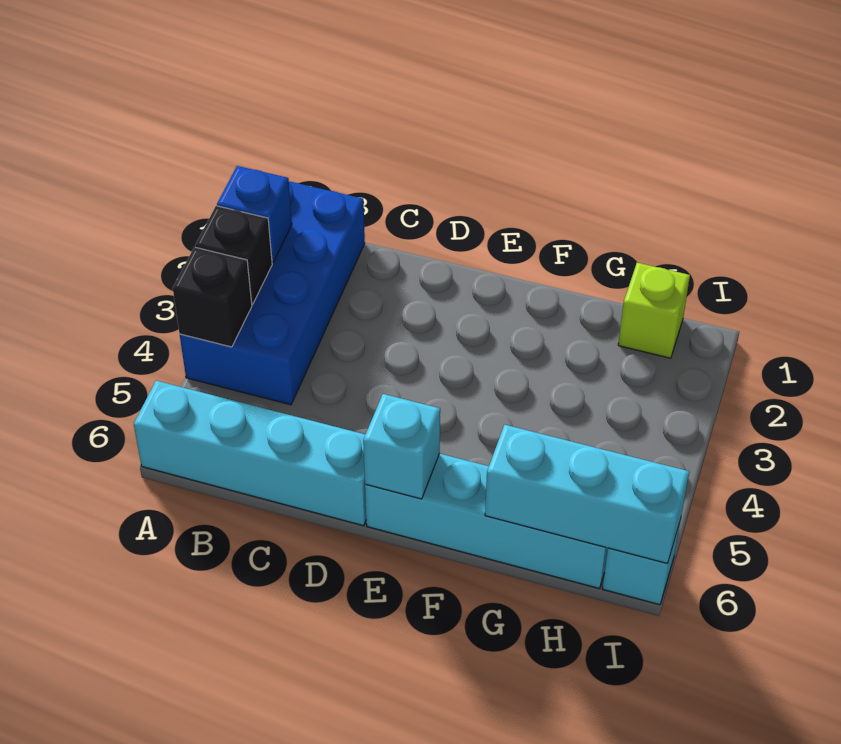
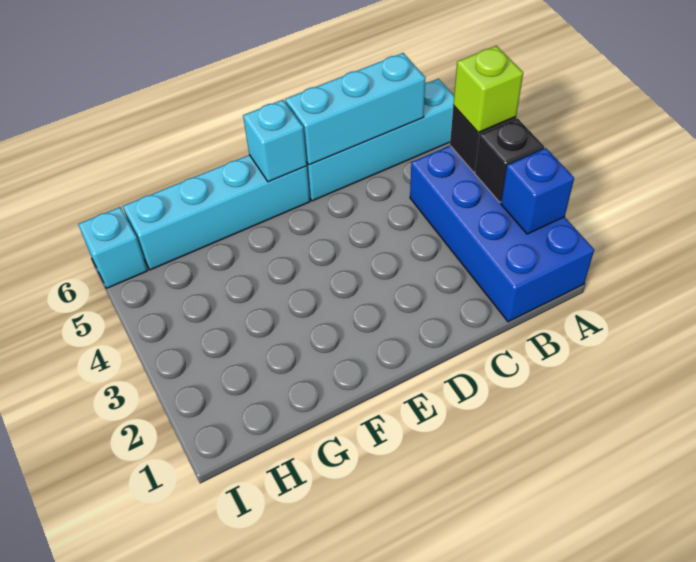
cyan brick G6:I6 level 2 -> cyan brick B6:D6 level 2
lime brick H1 level 1 -> lime brick A4 level 3

